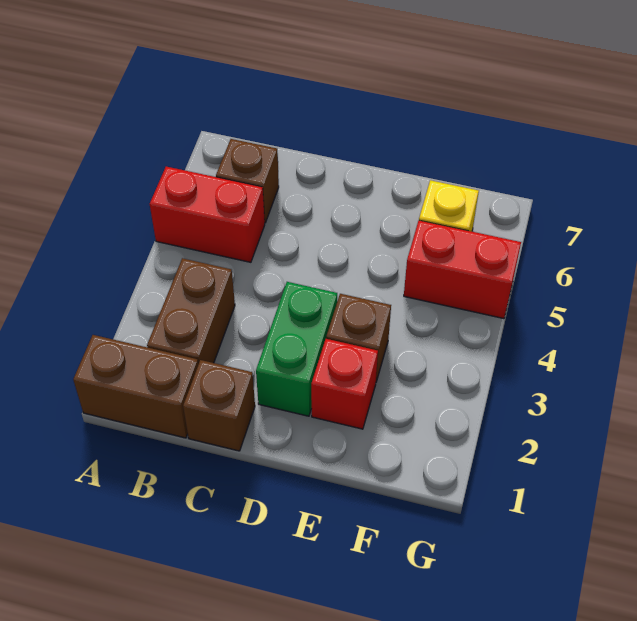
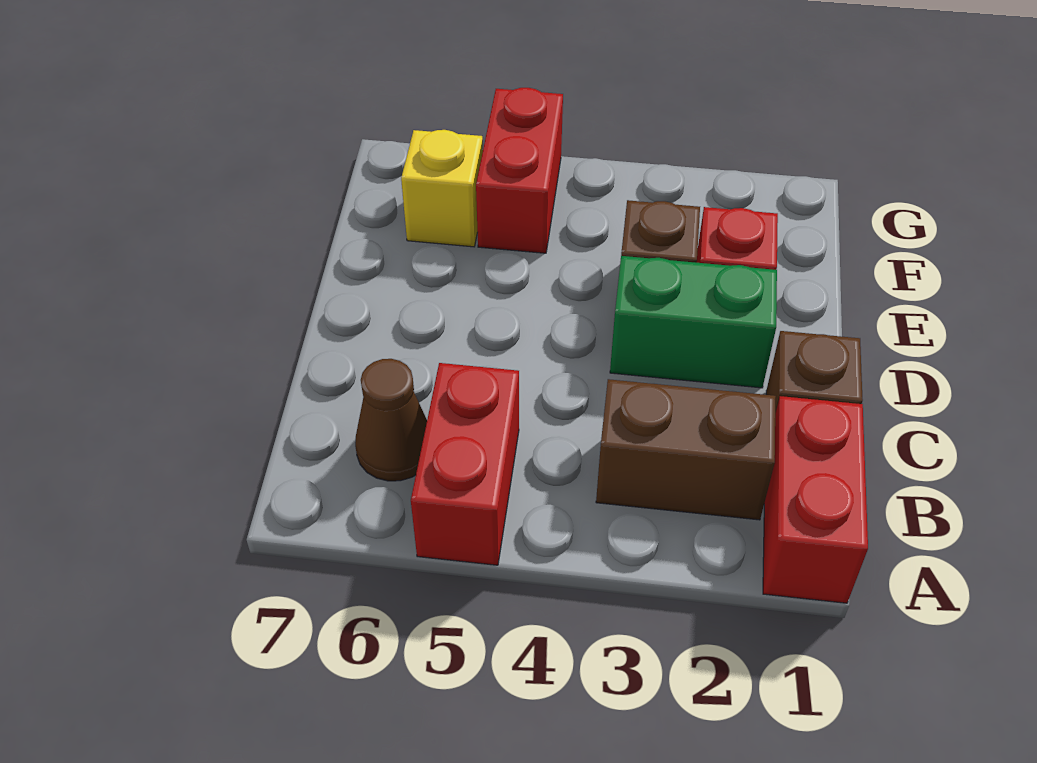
brown brick A1:B1 level 1 -> red brick A1:B1 level 1
brown brick B6 level 1 -> brown cone B6 level 1

